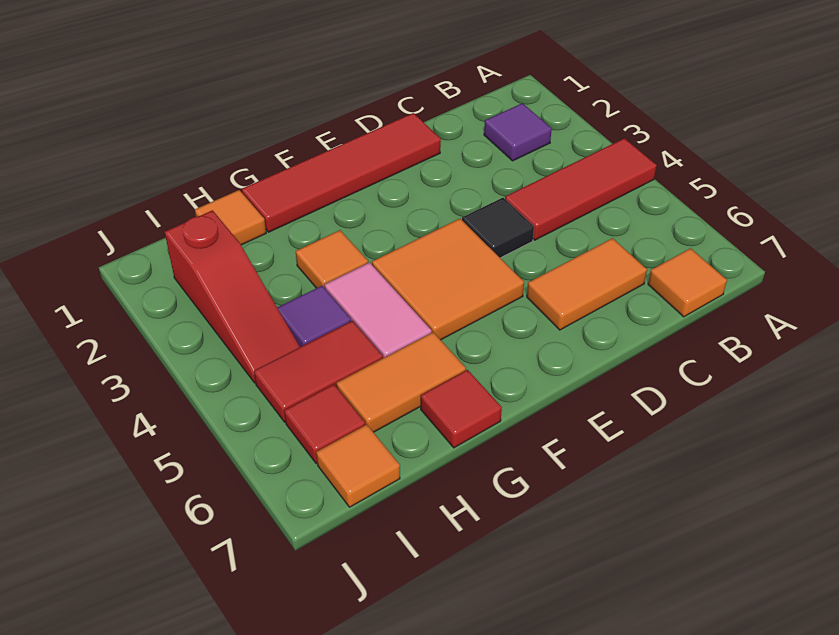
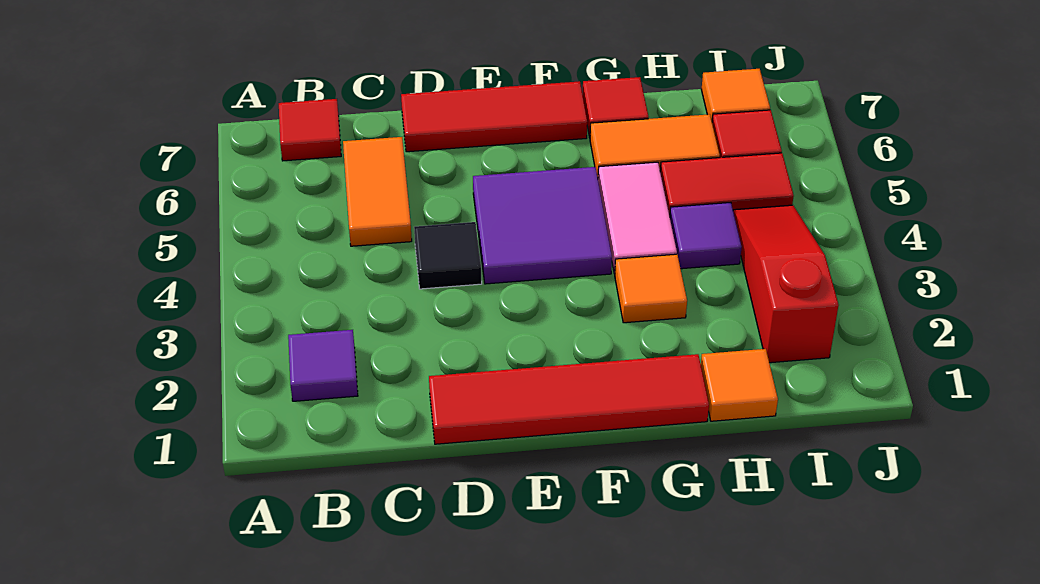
red tile A4:C4 level 1 -> red tile D7:F7 level 1
orange tile B7 level 1 -> red tile B7 level 1
orange tile C6:D6 level 1 -> orange tile C5:C6 level 1
orange tile E4:F5 level 1 -> purple tile E4:F5 level 1

